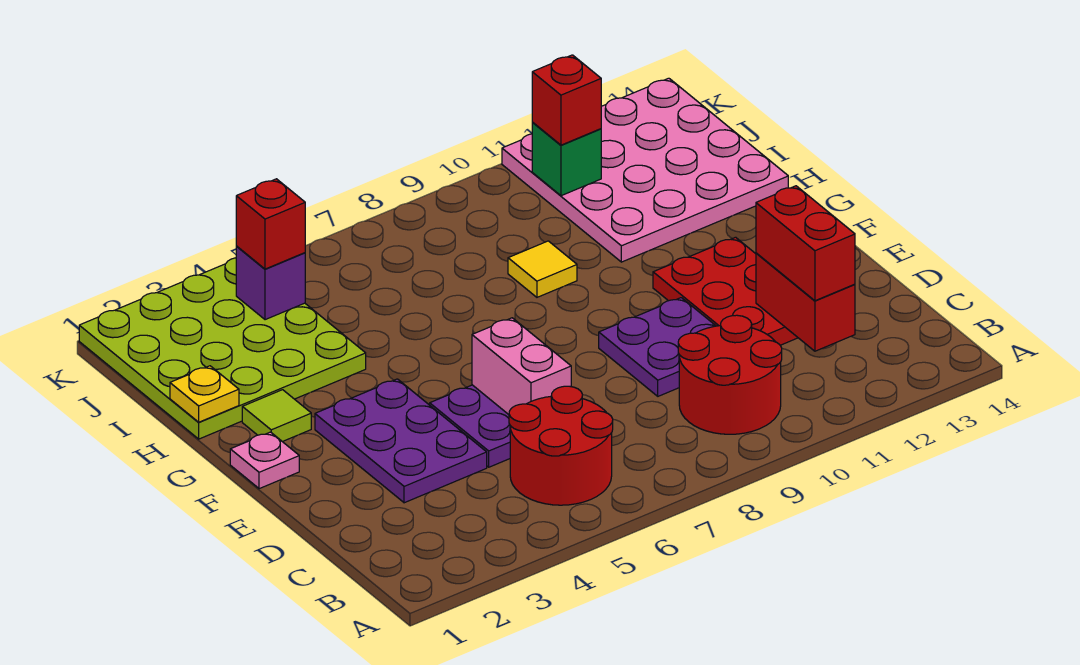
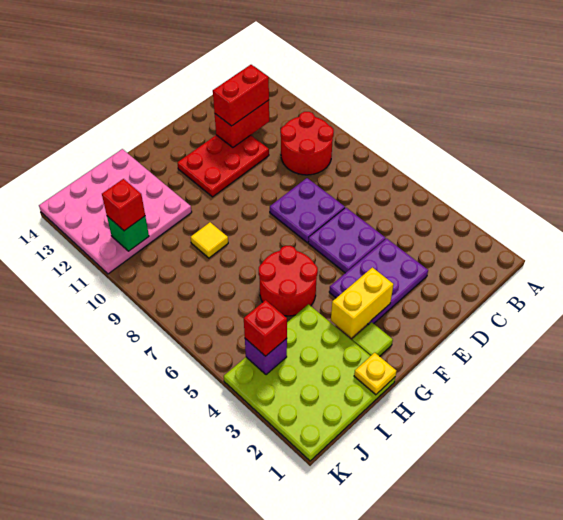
red round brick B5:C6 level 1 -> red round brick G5:H6 level 1
pink brick D6:E6 level 2 -> none
purple plate D9:E10 level 1 -> purple plate D7:E8 level 1
pink plate F1 level 1 -> none
none -> yellow brick F3:G3 level 2

